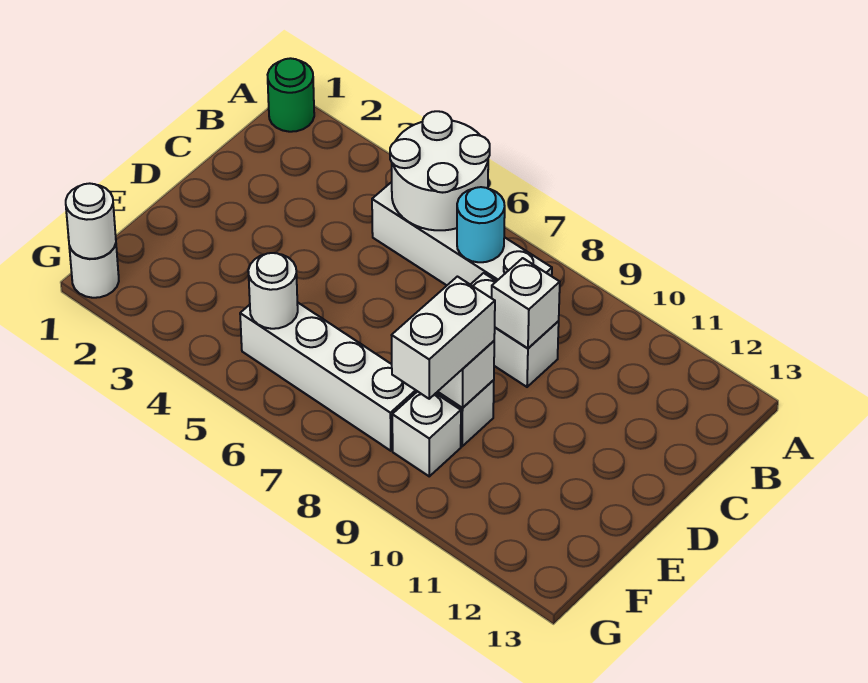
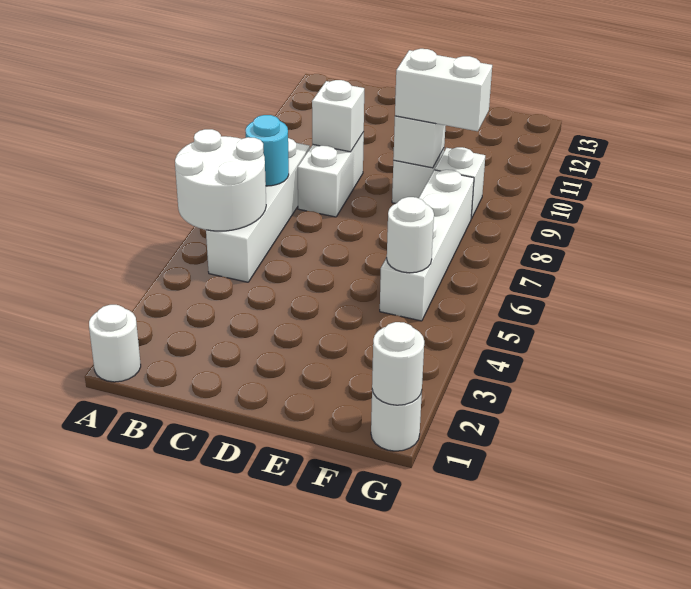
green round brick A1 level 1 -> white round brick A1 level 1

